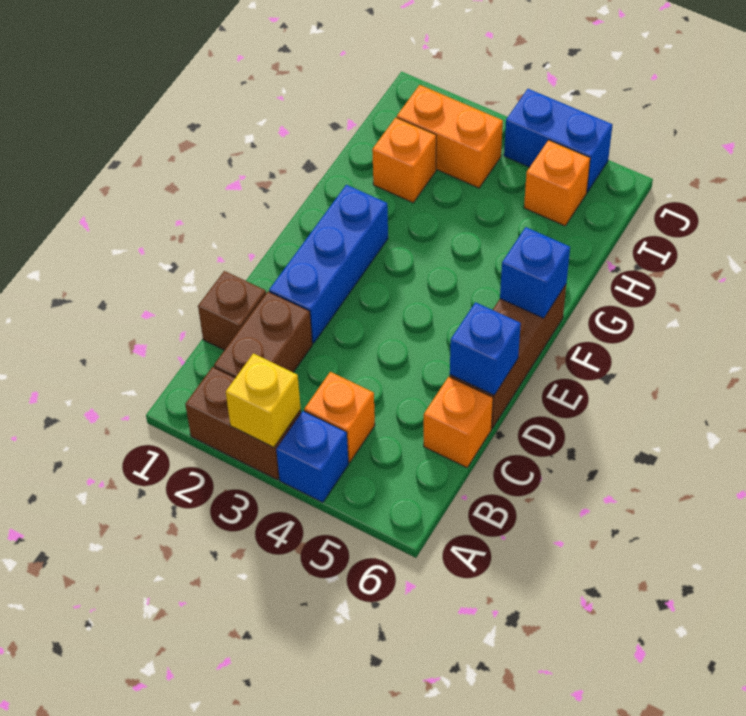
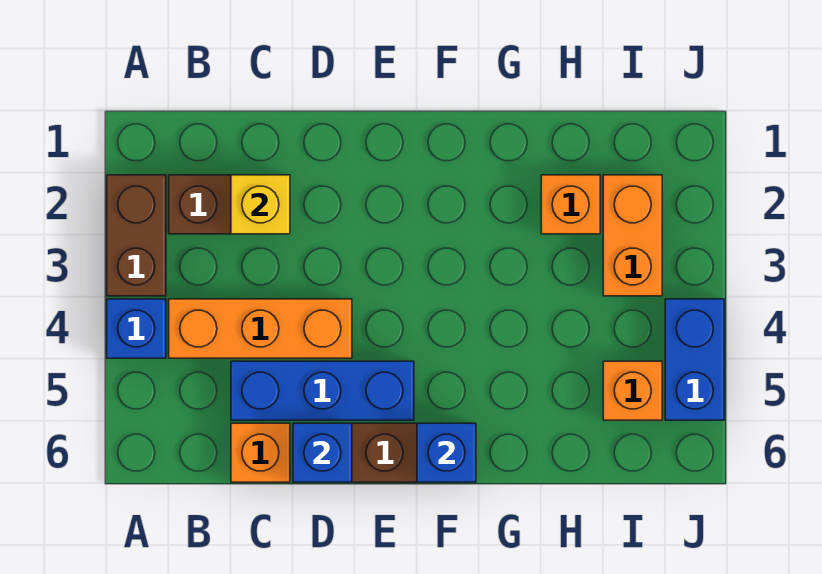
yellow brick A3 level 2 -> yellow brick C2 level 2
orange brick B4 level 1 -> orange brick B4:D4 level 1
brown brick C1 level 1 -> none
blue brick D2:F2 level 1 -> blue brick C5:E5 level 1

